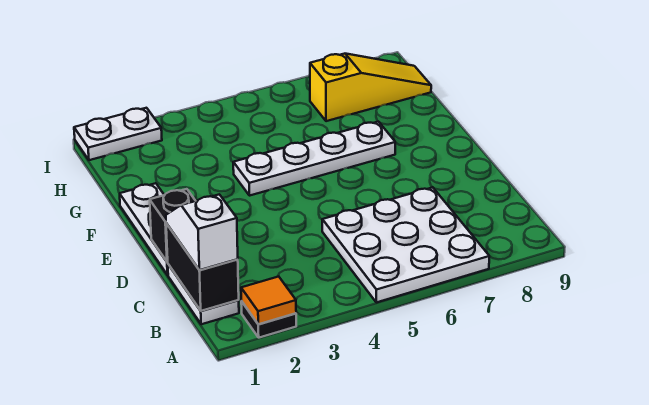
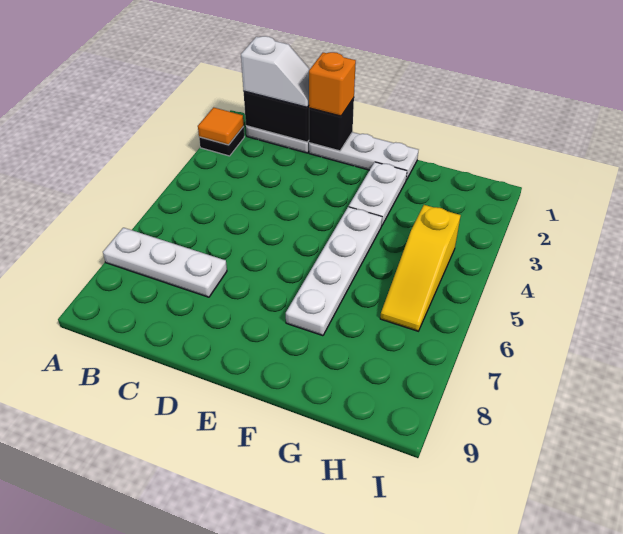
white plate A5:C7 level 1 -> white plate A7:C7 level 1
none -> orange brick D1 level 3
yellow slope H7:H9 level 1 top 7 -> yellow slope H4:H6 level 1 top 4
white plate I1:I2 level 1 -> white plate F2:F3 level 1

